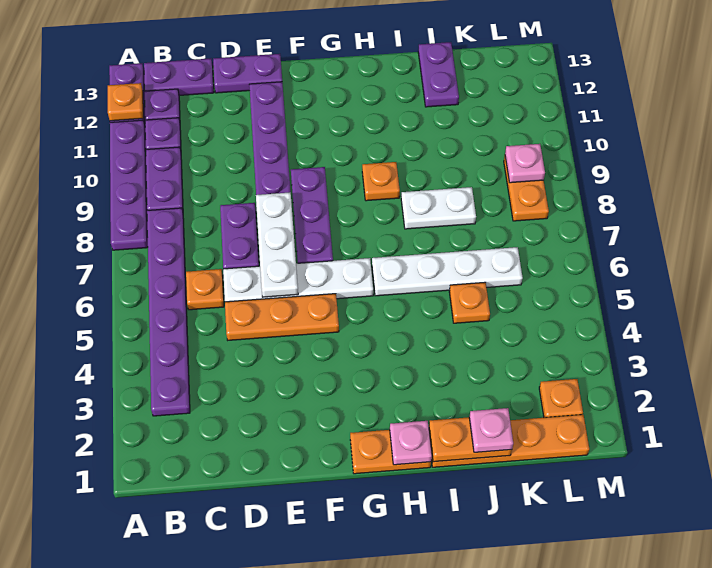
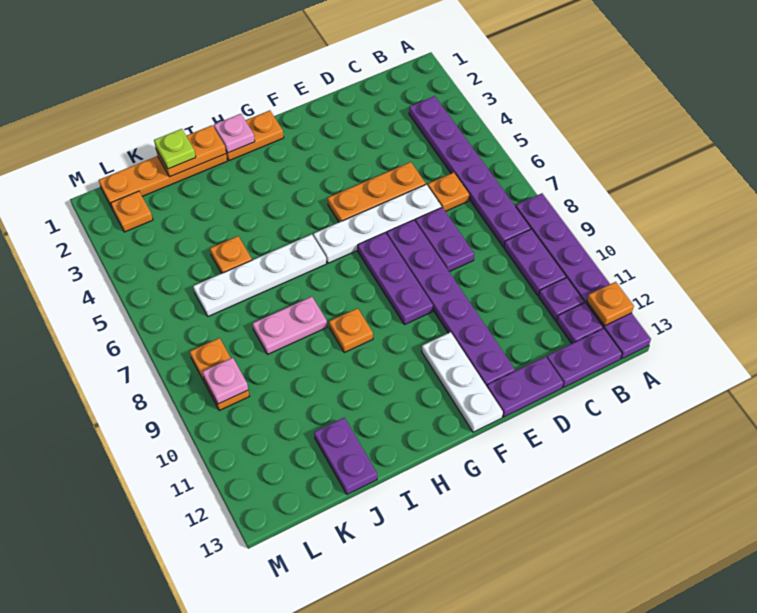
white plate E6:E8 level 2 -> white plate F11:F13 level 1
white plate I8:J8 level 1 -> pink plate I8:J8 level 1
pink plate J1 level 3 -> lime plate J1 level 3

